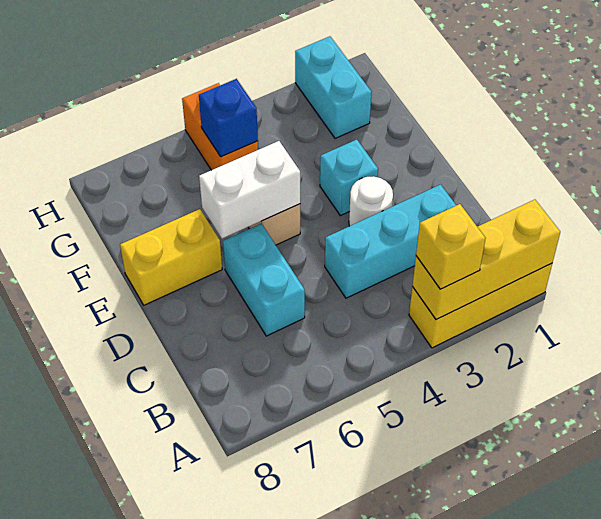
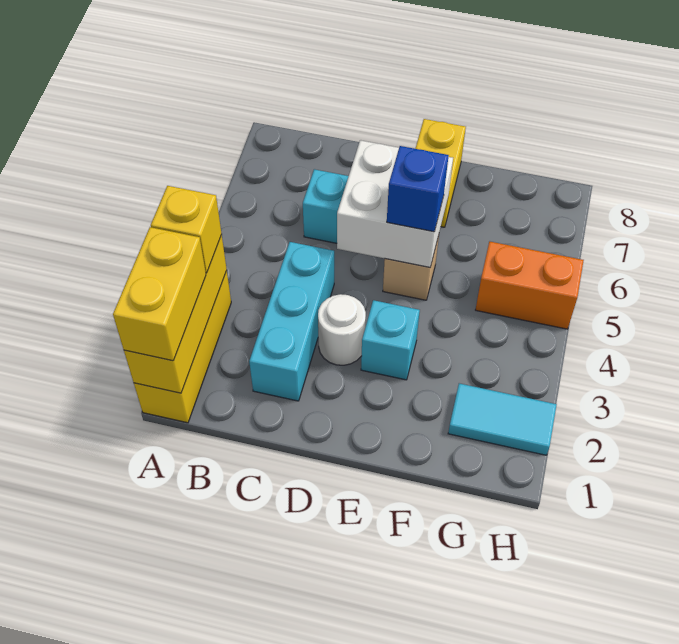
none -> yellow brick A1:A2 level 3
white brick E5:E6 level 2 -> white brick D5:E6 level 2
cyan brick G2:H2 level 1 -> cyan tile G2:H2 level 1
blue brick G5 level 2 -> blue brick E5 level 3

